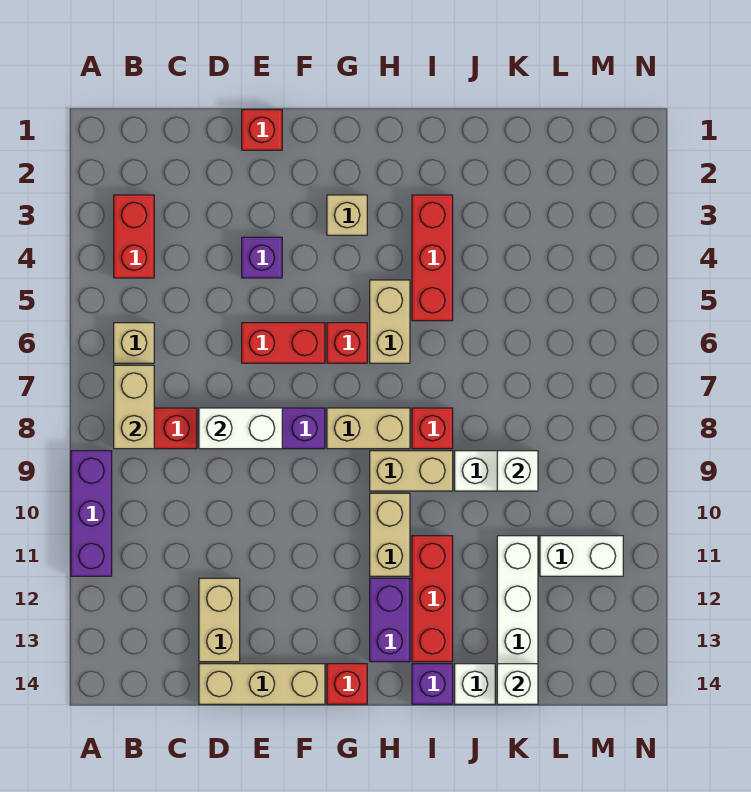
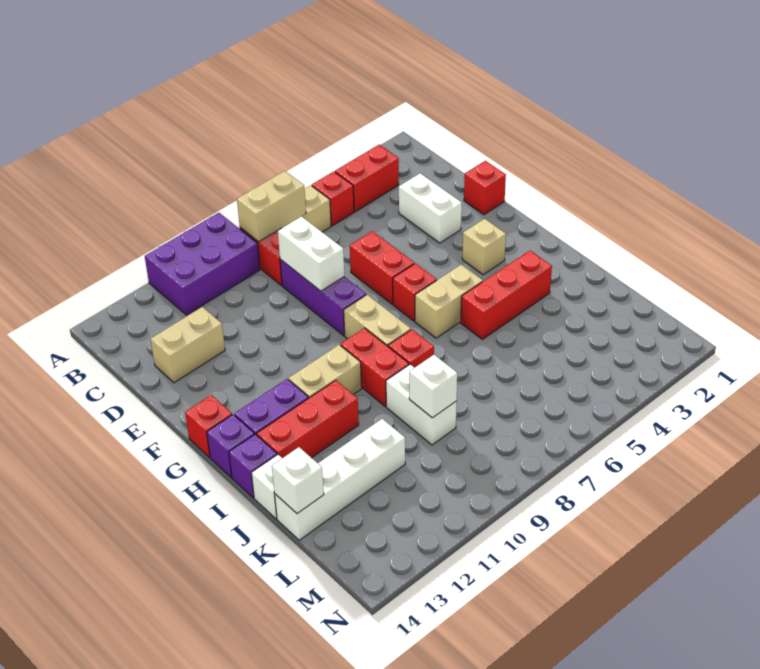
purple brick A9:A11 level 1 -> purple brick A9:B11 level 1
none -> red brick B5 level 1
tan brick D14:F14 level 1 -> none
purple brick E4 level 1 -> purple brick H14 level 1
tan brick H9:I9 level 1 -> red brick H9:I9 level 1
white brick L11:M11 level 1 -> white brick D3:E3 level 1

